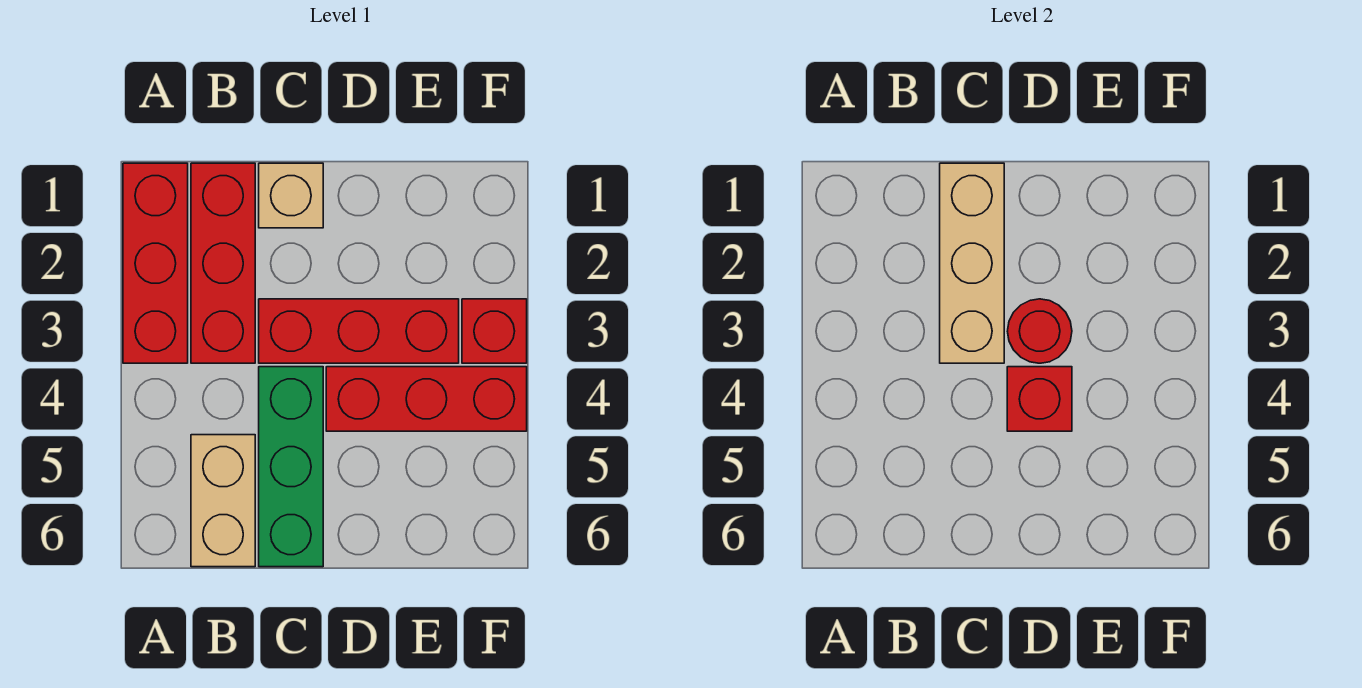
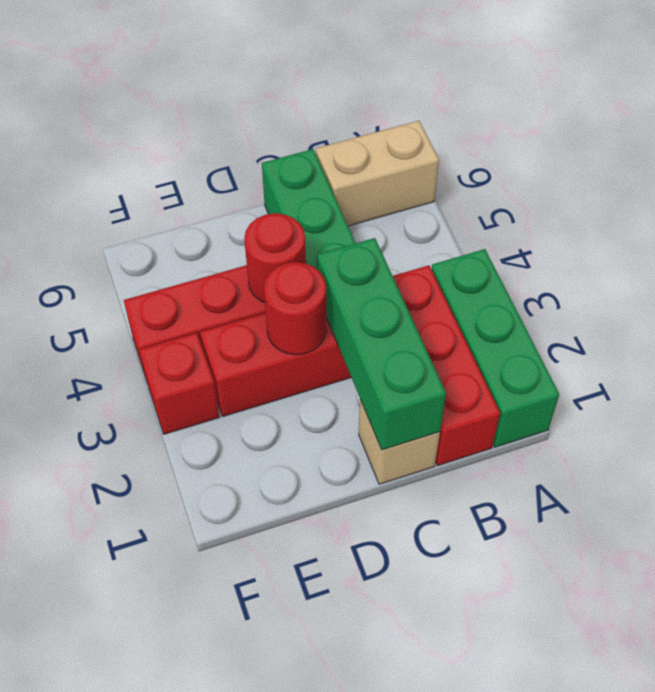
red brick A1:A3 level 1 -> green brick A1:A3 level 1
tan brick B5:B6 level 1 -> tan brick A6:B6 level 1
tan brick C1:C3 level 2 -> green brick C1:C3 level 2
red brick D4 level 2 -> red round brick D4 level 2

